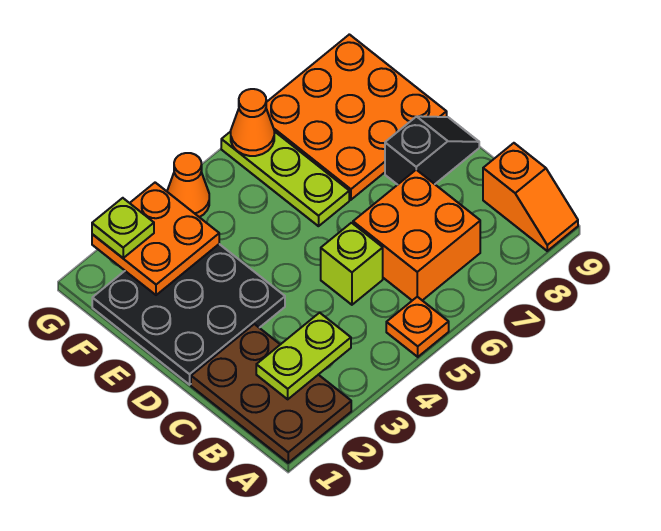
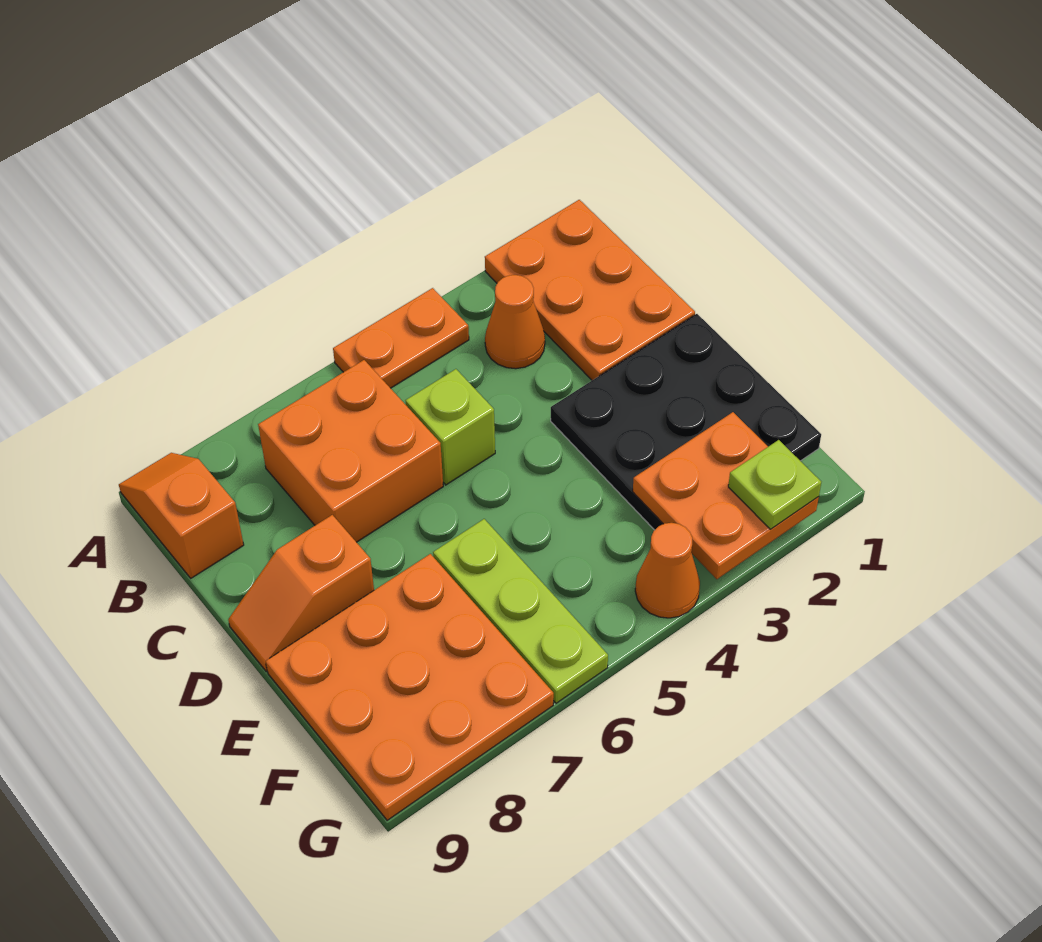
brown plate A1:C2 level 1 -> orange plate A1:C2 level 1
orange plate A5 level 1 -> orange plate A4:A5 level 1
lime plate B2:B3 level 2 -> none
black slope D8:D9 level 1 top 8 -> orange slope D8:D9 level 1 top 8
orange cone G6 level 2 -> orange cone B3 level 1

